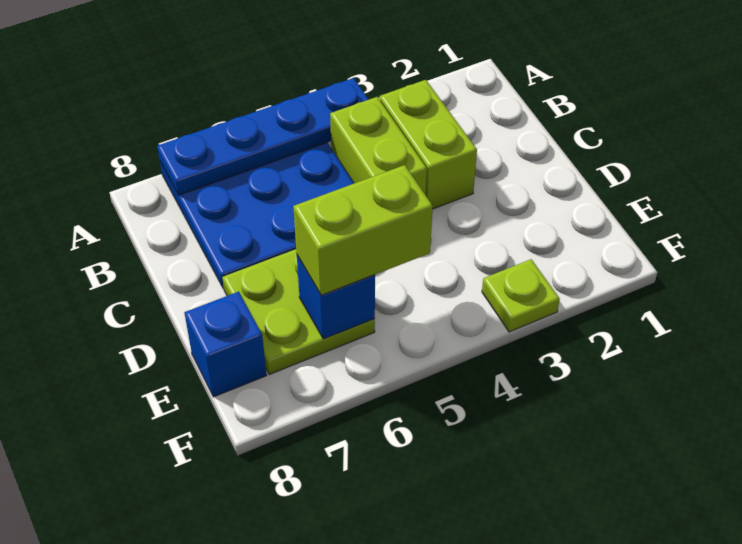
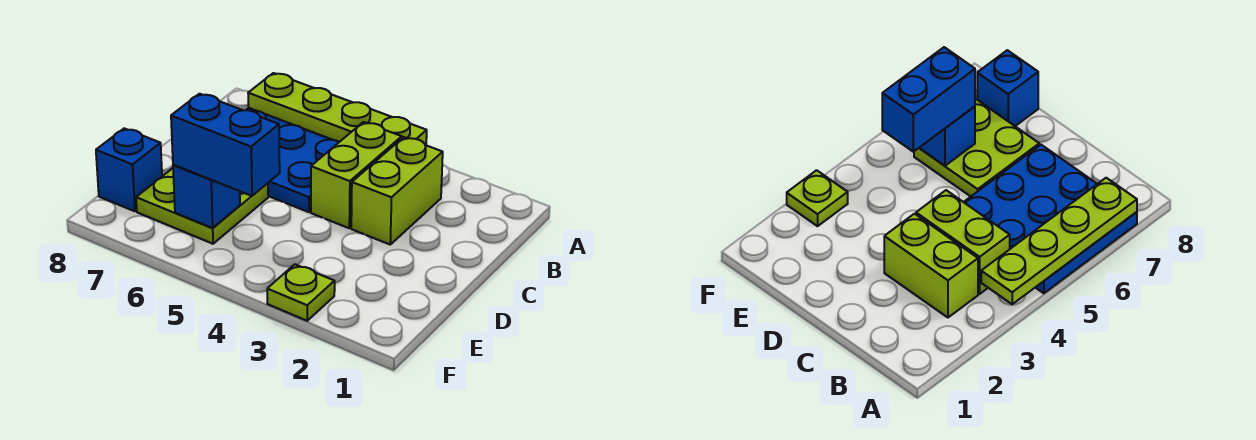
blue plate A4:A7 level 2 -> lime plate A4:A7 level 2
lime brick E5:E6 level 3 -> blue brick E5:E6 level 3

